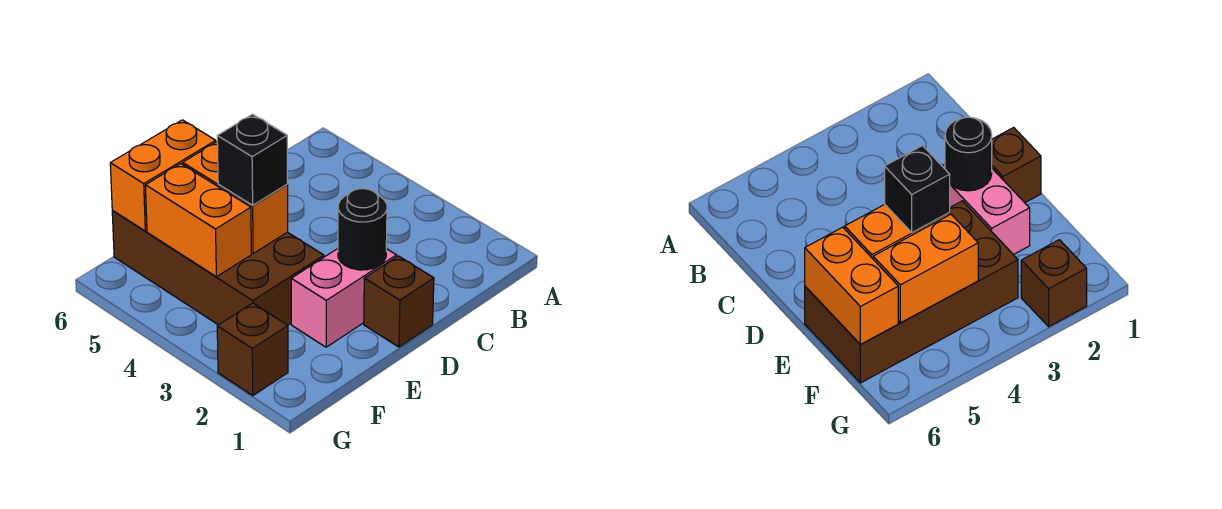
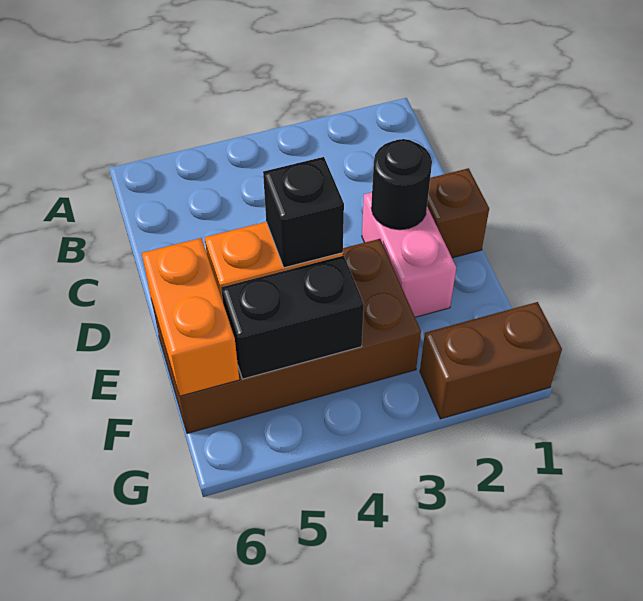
orange brick F4:F5 level 2 -> black brick F4:F5 level 2
brown brick G2 level 1 -> brown brick G1:G2 level 1

